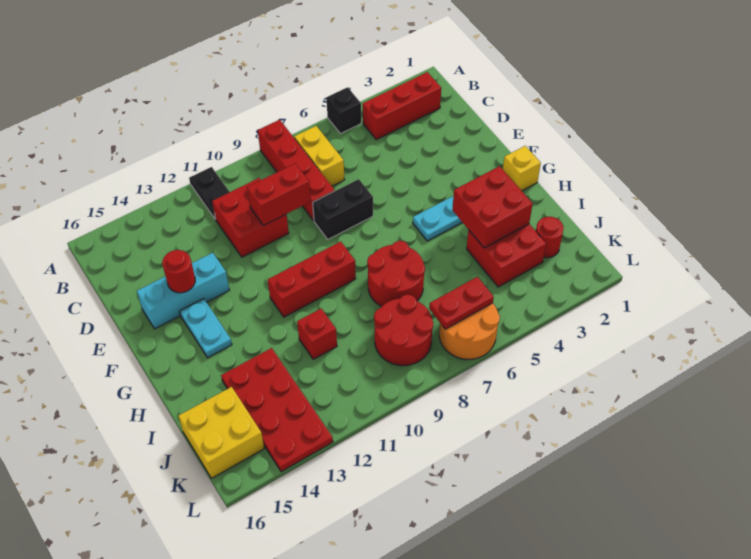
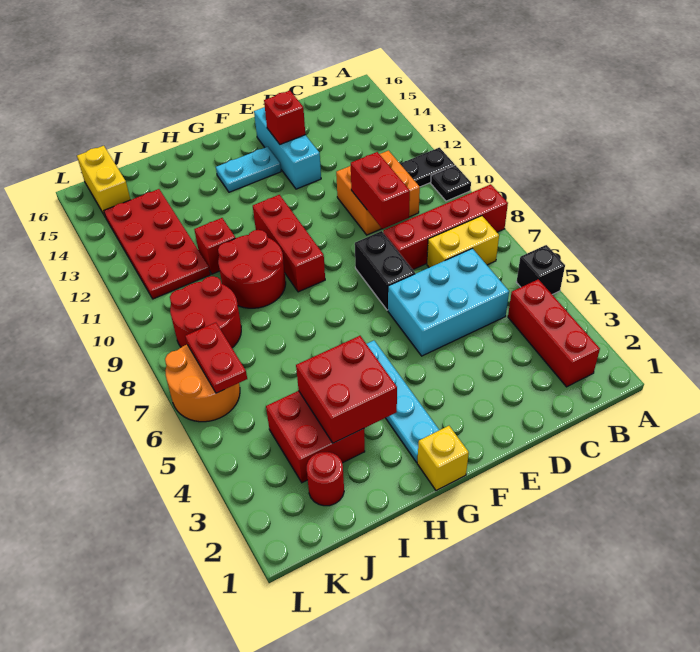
none -> black plate A10 level 1
none -> cyan brick C5:E6 level 1
red brick C10:D11 level 1 -> orange brick C10:D11 level 1
red round brick E14 level 2 -> red brick E14 level 2
red round brick H7:I8 level 1 -> red round brick H9:I10 level 1
red plate I13:L14 level 1 -> red plate J11:K14 level 1
yellow brick J15:K16 level 1 -> yellow brick K15:K16 level 1

